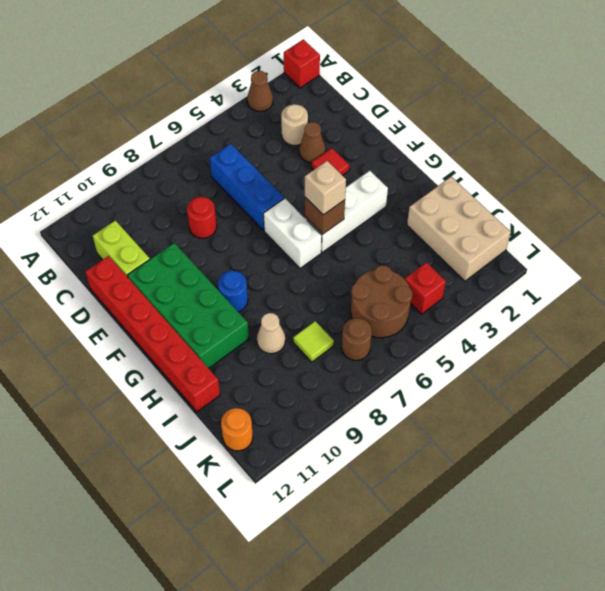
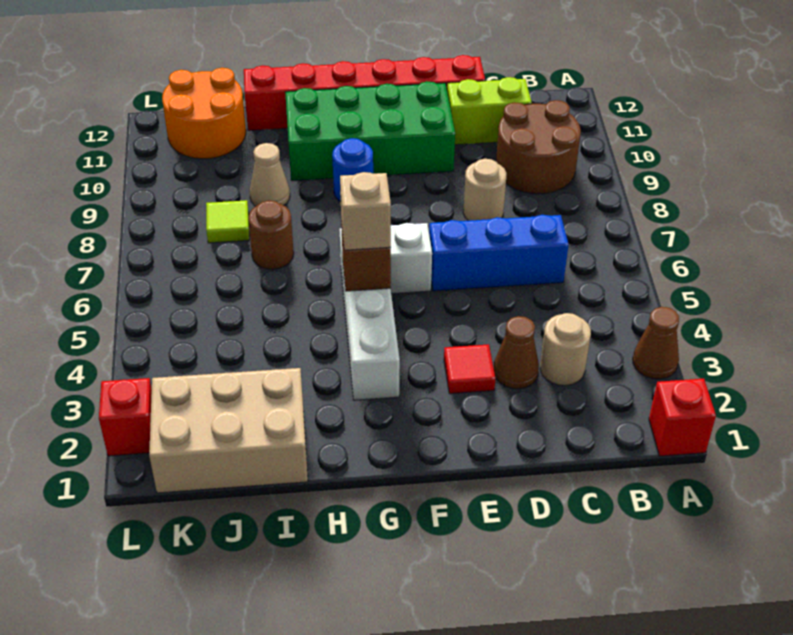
red round brick D8 level 1 -> tan round brick D8 level 1
brown round brick J5:K6 level 1 -> brown round brick B9:C10 level 1
red brick K4 level 1 -> red brick L2 level 1
brown round brick K7 level 1 -> brown round brick I7 level 1
orange round brick K12 level 1 -> orange round brick J11:K12 level 1

